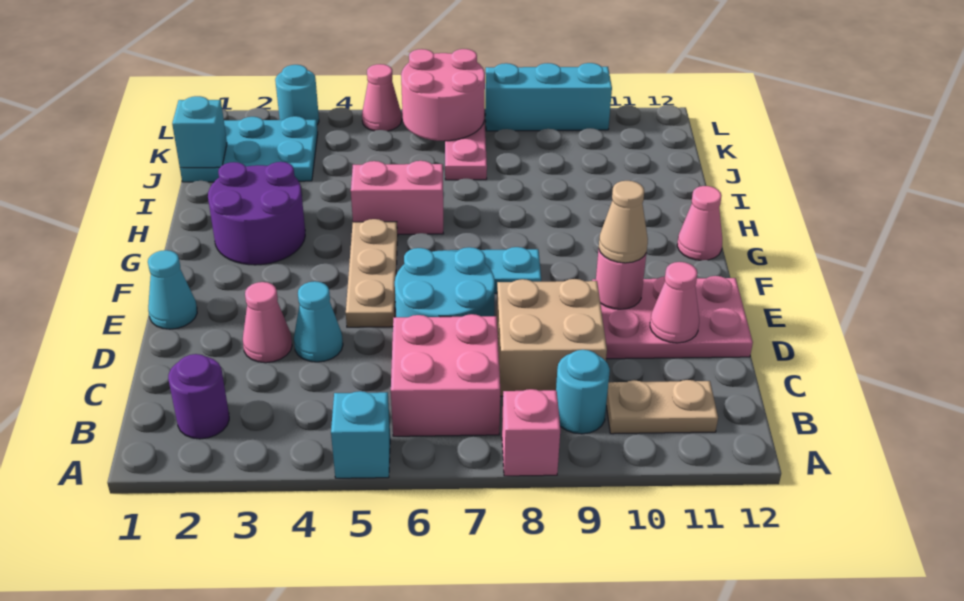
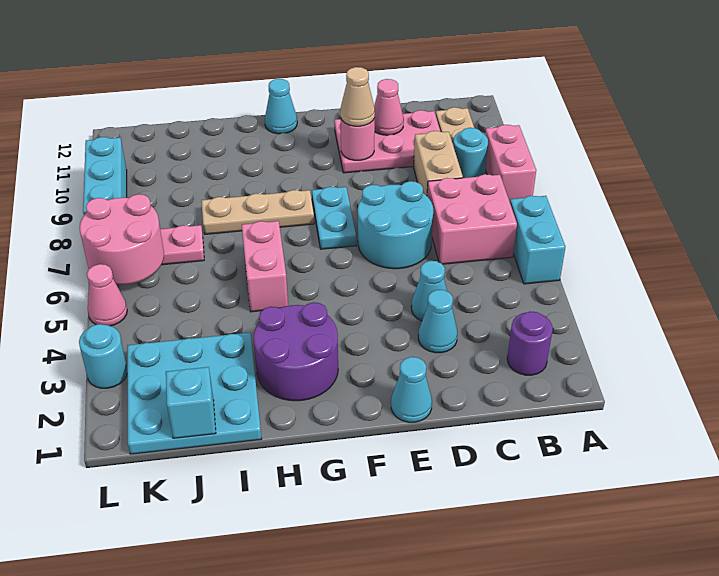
cyan brick A5 level 1 -> cyan brick A5:A6 level 1
pink brick A8 level 1 -> pink brick A8:A9 level 1
tan brick C8:D9 level 1 -> tan brick C8:C9 level 1
pink cone D3 level 1 -> cyan cone D3 level 1
pink plate D10:E12 level 1 -> pink plate C10:E11 level 1
tan plate E5:G5 level 1 -> tan plate G8:I8 level 1
pink cone G12 level 1 -> cyan cone G12 level 1
cyan plate J1:K3 level 1 -> cyan plate I1:K3 level 1

